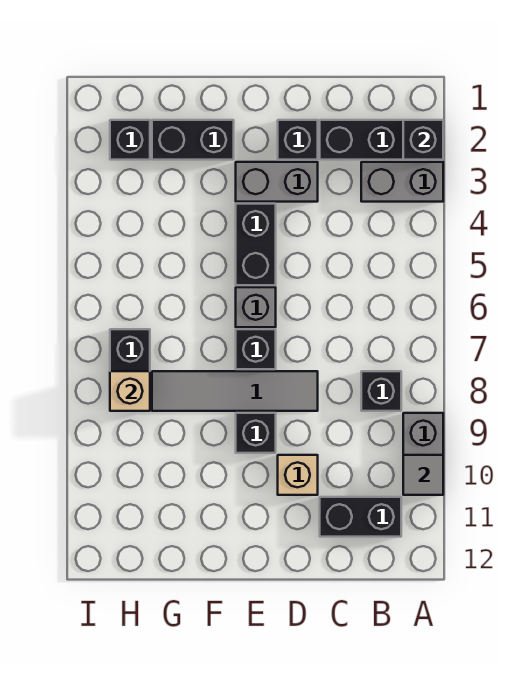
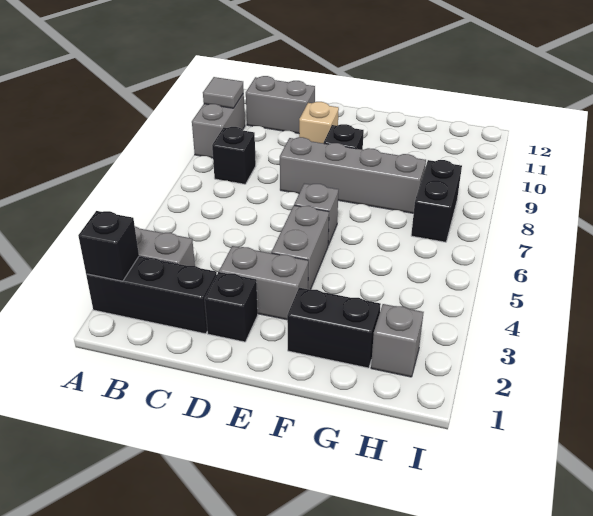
black brick B11:C11 level 1 -> grey brick B11:C11 level 1
grey tile D8:G8 level 1 -> grey brick D8:G8 level 1
black brick E4:E5 level 1 -> grey brick E4:E5 level 1
black brick E7 level 1 -> none
black brick H2 level 1 -> grey brick H2 level 1
tan brick H8 level 2 -> none

